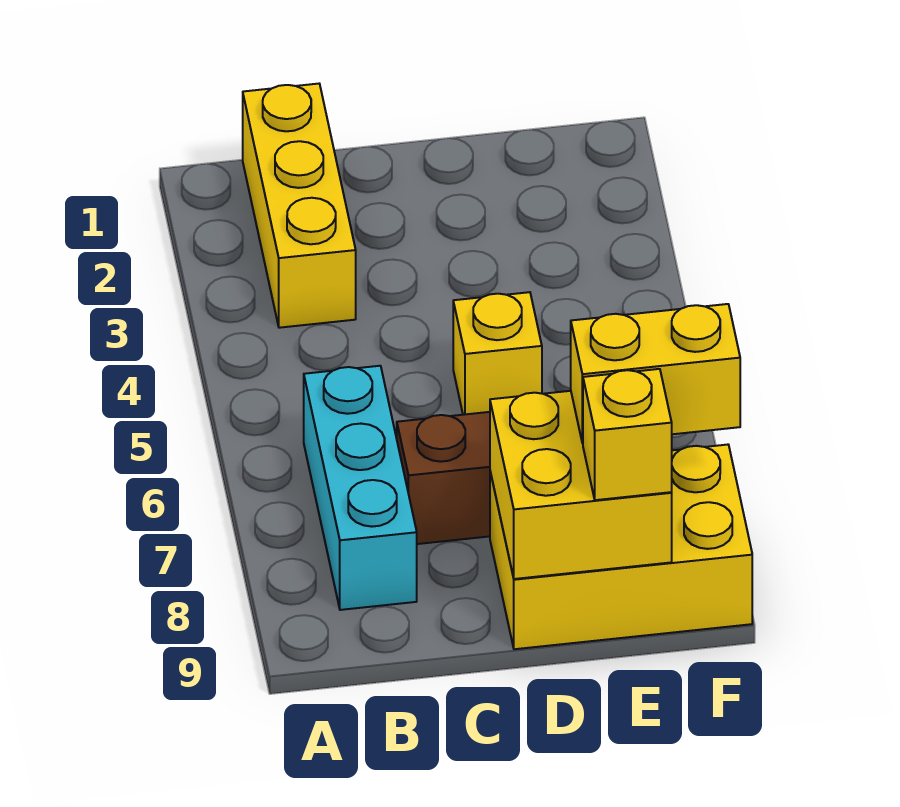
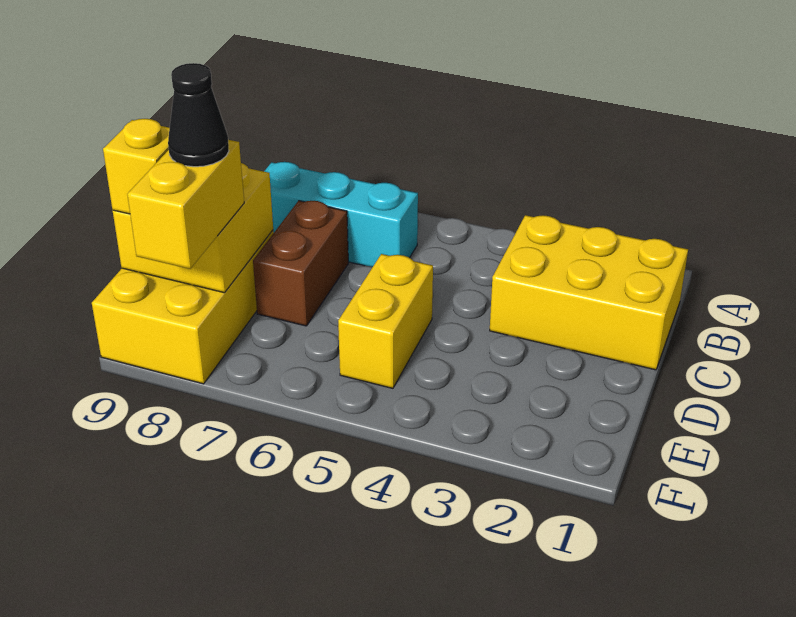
yellow brick B1:B3 level 1 -> yellow brick B1:C3 level 1
yellow brick D5 level 1 -> yellow brick D5:E5 level 1
none -> black cone E8 level 4

